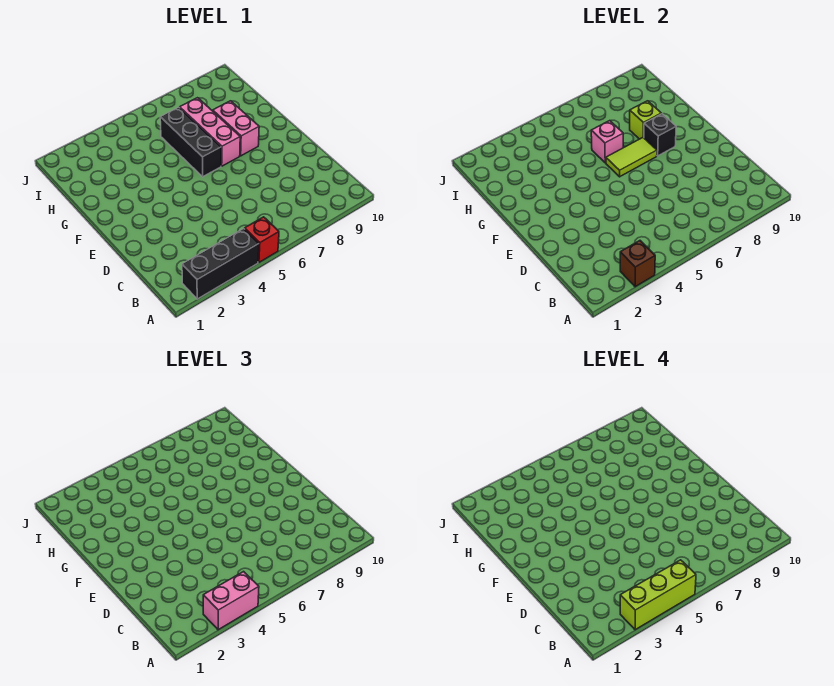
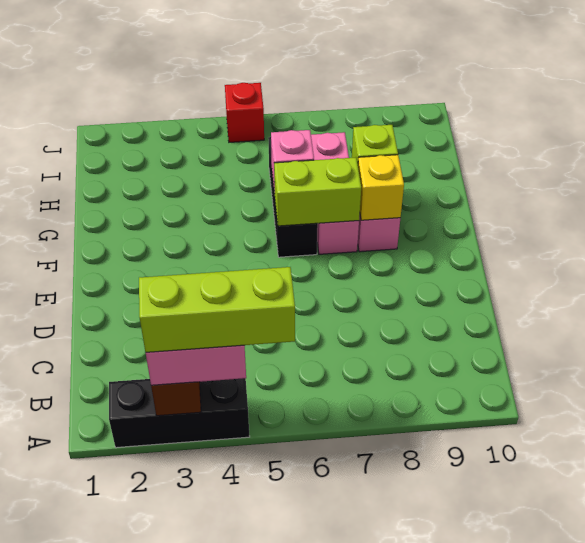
red brick A5 level 1 -> red brick J5 level 1
lime tile F6:F7 level 2 -> lime brick F6:F7 level 2
black brick F8 level 2 -> yellow brick F8 level 2

